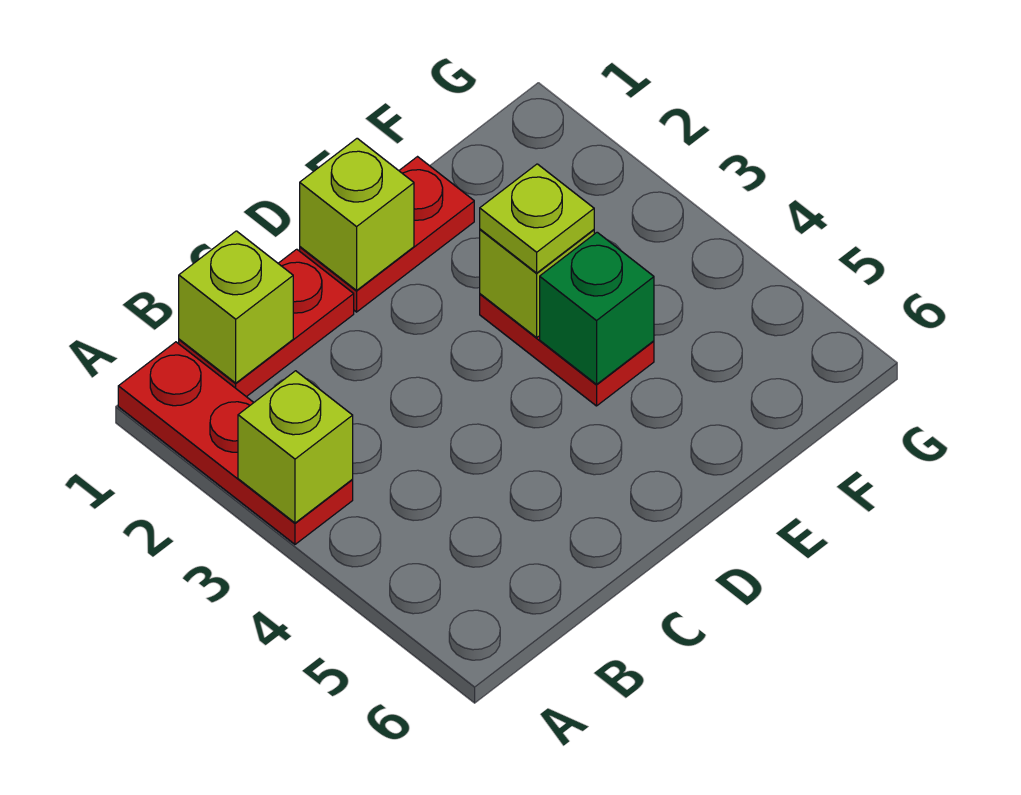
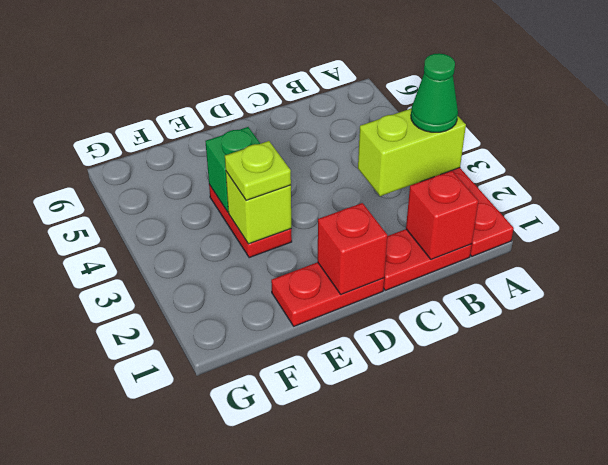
lime brick A3 level 2 -> lime brick A3:B3 level 2
none -> green cone A3 level 3
lime brick B1 level 2 -> red brick B1 level 2
lime brick D1 level 2 -> red brick D1 level 2

